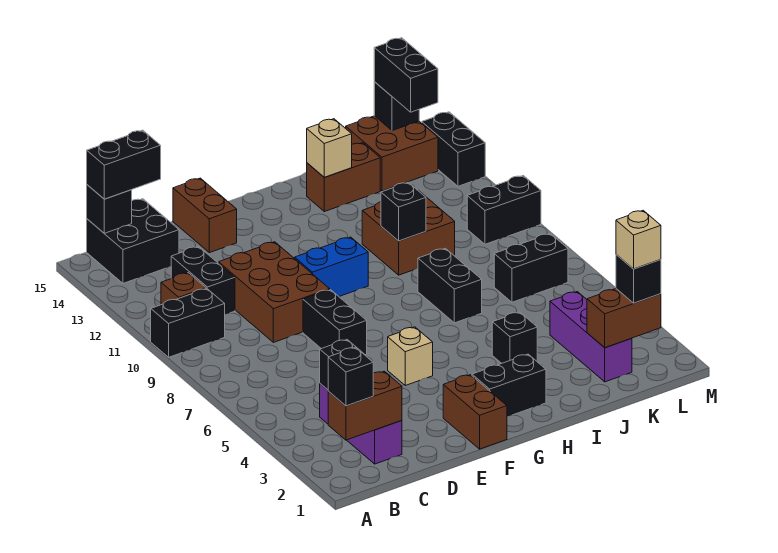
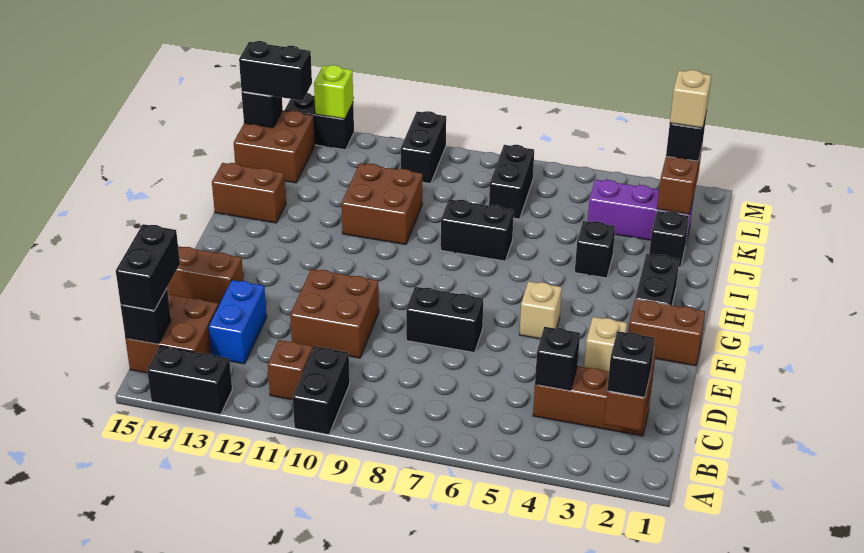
black brick B14:C15 level 1 -> brown brick B14:C15 level 1
purple brick C2:C4 level 1 -> brown brick C2:C4 level 1
black brick C11:C12 level 1 -> black brick A13:A14 level 1
brown brick D9:E11 level 1 -> brown brick D10:E11 level 1
blue brick F10:G10 level 1 -> blue brick C13:D13 level 1
black brick I10 level 2 -> black brick J2 level 1
brown brick I14:J14 level 1 -> brown brick I14:I15 level 1
tan brick I14 level 2 -> tan brick E3 level 1
none -> lime brick M13 level 2

